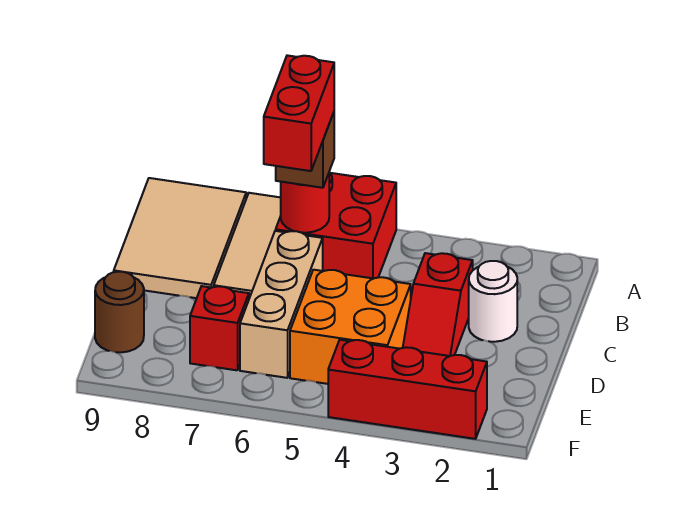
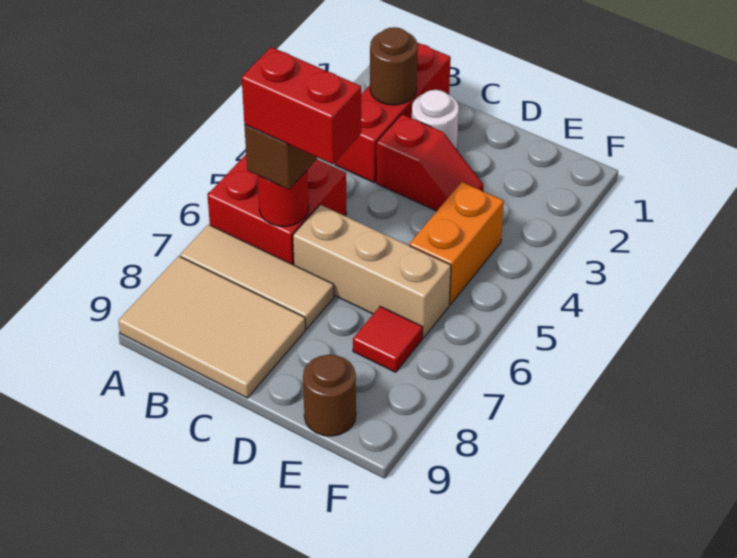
none -> brown round brick B2 level 2
orange brick D4:E5 level 1 -> orange brick E4:E5 level 1
red brick E7 level 1 -> red tile E7 level 1
red brick F2:F4 level 1 -> red brick B1:B3 level 1

